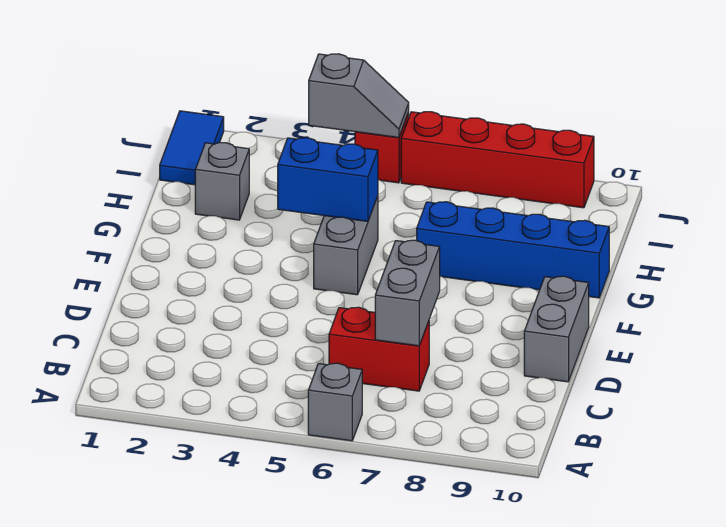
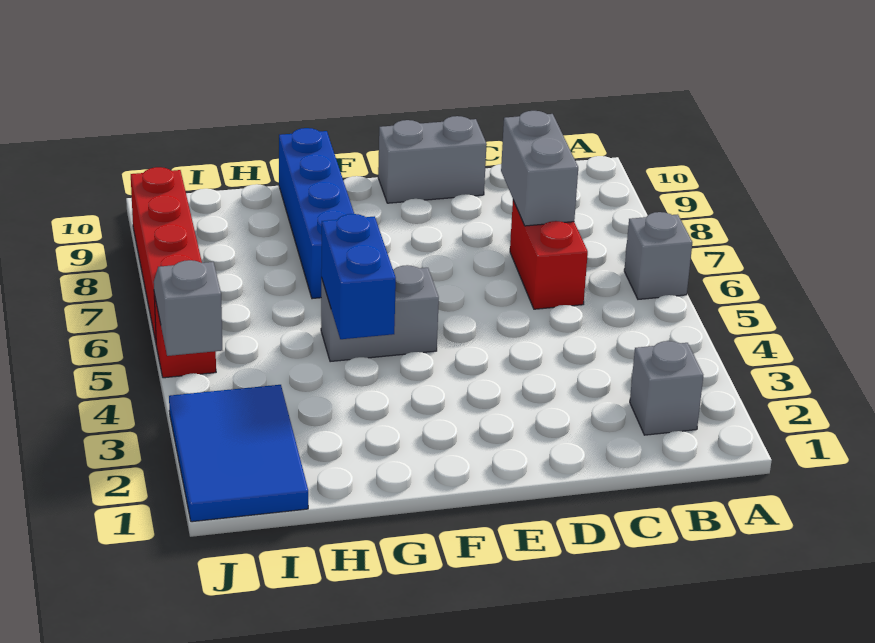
grey brick C7:D7 level 2 -> grey brick C7:C8 level 2
grey brick H2 level 1 -> grey brick B2 level 1
blue tile I1:J1 level 1 -> blue tile I1:J3 level 1

